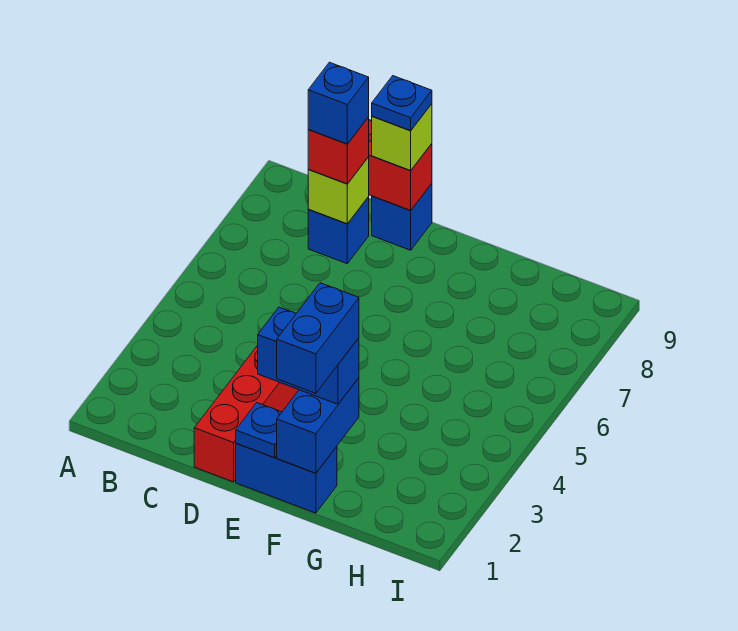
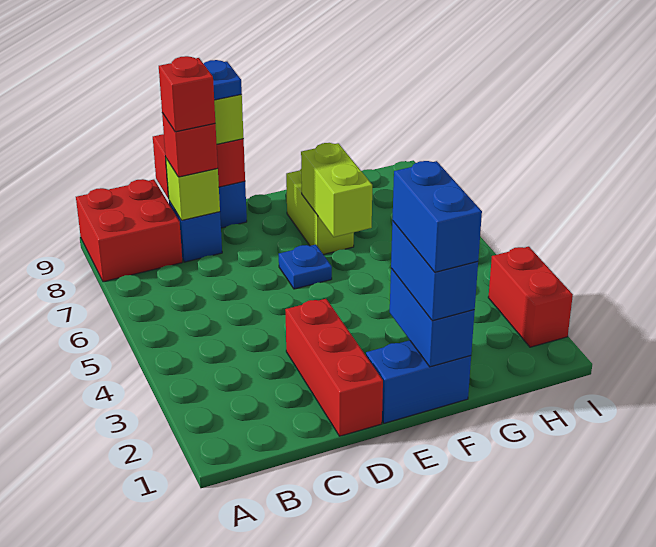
none -> red brick A8:B9 level 1
blue brick C8 level 4 -> red brick C8 level 4
blue plate E1 level 2 -> blue plate E6 level 1
blue brick E2:F2 level 3 -> blue brick F1:F2 level 3
none -> lime brick F6:F7 level 2
none -> lime brick F7:F8 level 1
none -> red brick I2:I3 level 1

